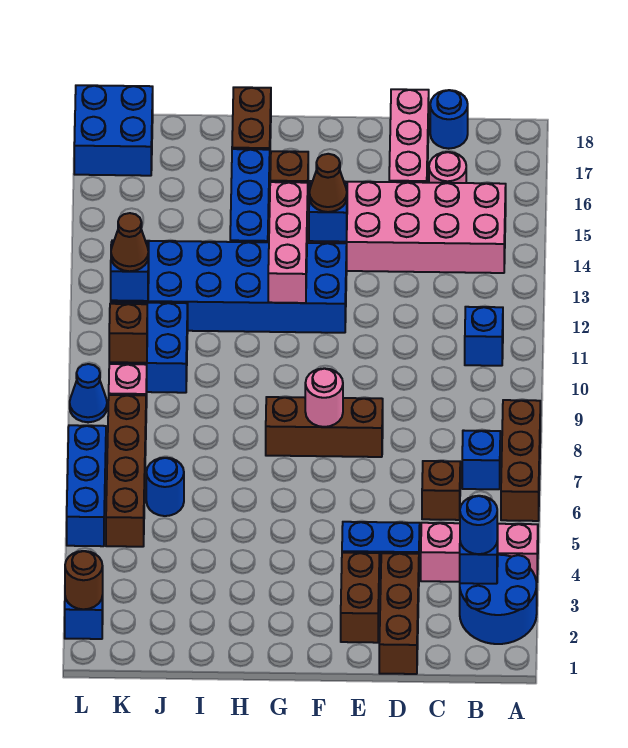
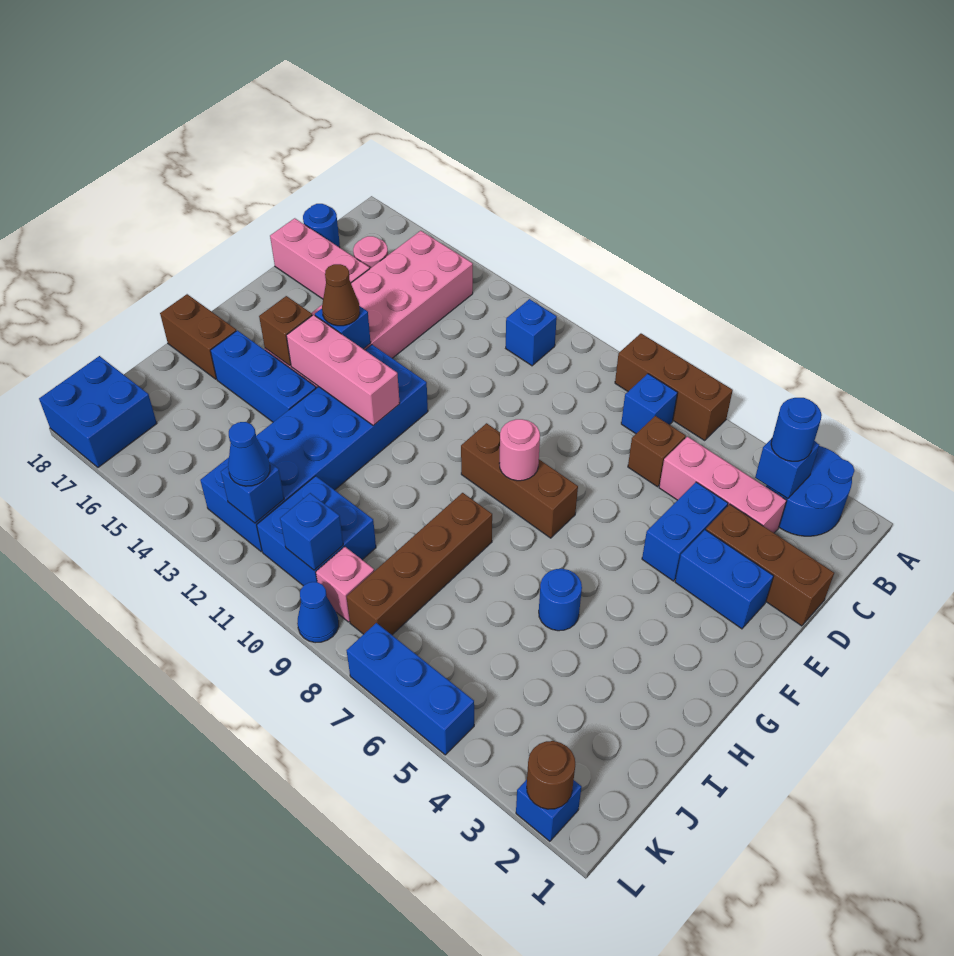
pink brick A4:C4 level 1 -> pink brick C3:C5 level 1
brown brick E2:E3 level 1 -> blue brick E2:E3 level 1
brown brick E8:G8 level 1 -> brown brick F7:F9 level 1
blue round brick J6 level 1 -> blue round brick H5 level 1
brown brick K5:K8 level 1 -> brown brick H8:K8 level 1
brown brick K10 level 2 -> blue brick K10 level 2
brown cone K12 level 3 -> blue cone K12 level 3

